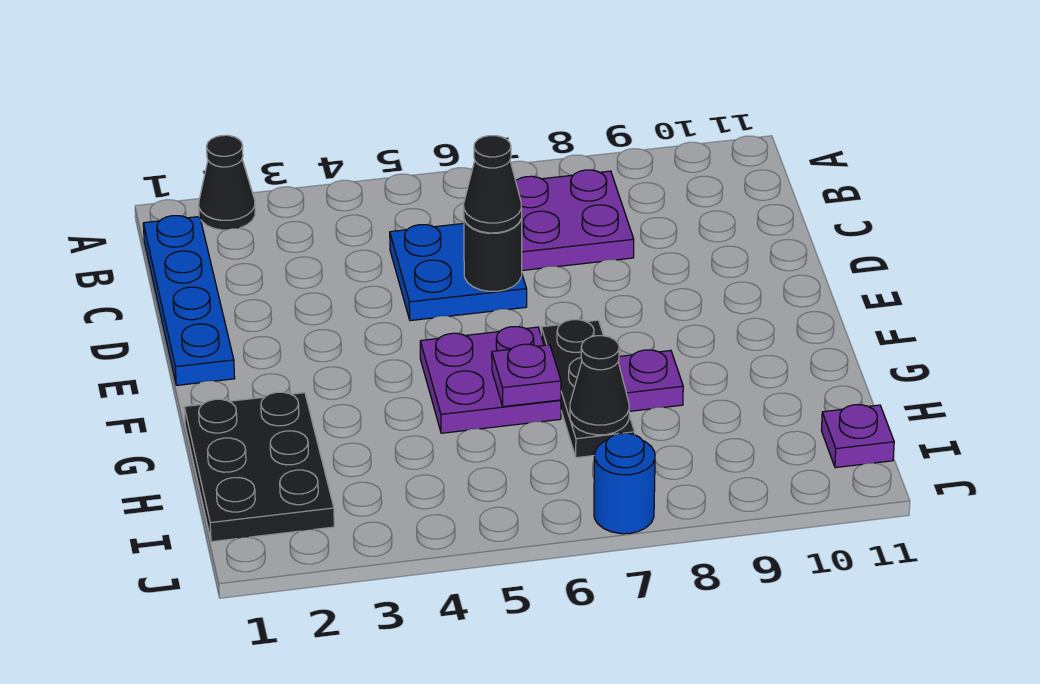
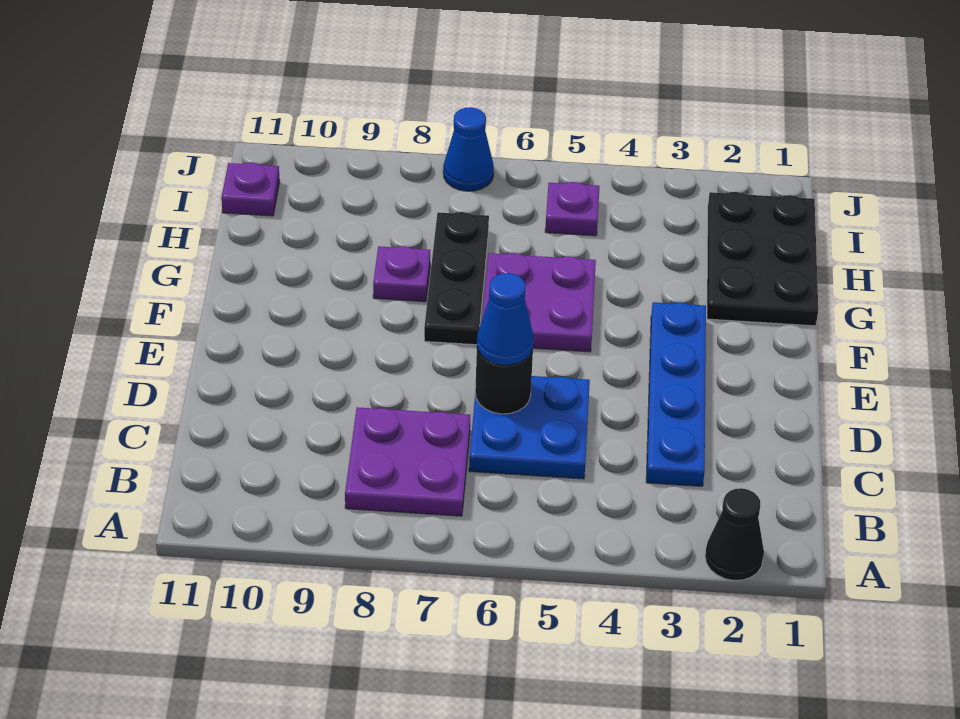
blue plate B1:E1 level 1 -> blue plate C3:F3 level 1
black cone D6 level 3 -> blue cone D6 level 3
purple plate G6 level 2 -> purple plate I5 level 1
black cone H7 level 2 -> none
blue round brick J7 level 1 -> blue cone J7 level 1

